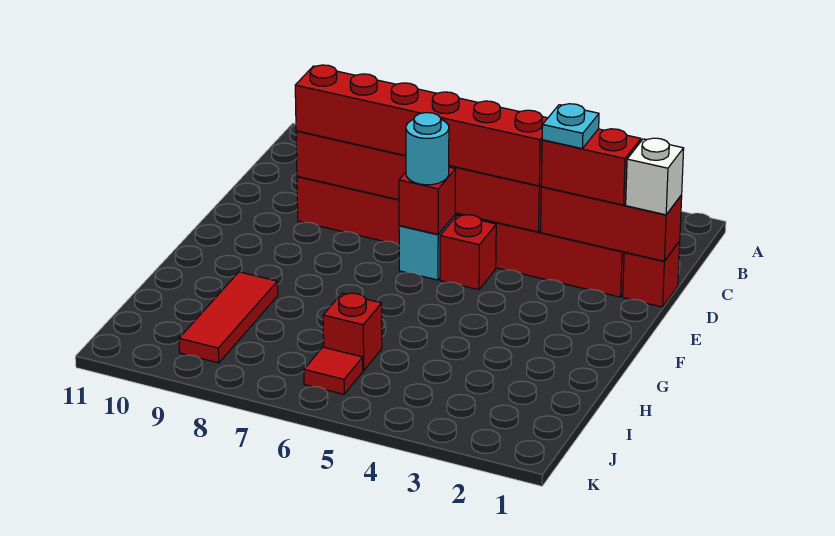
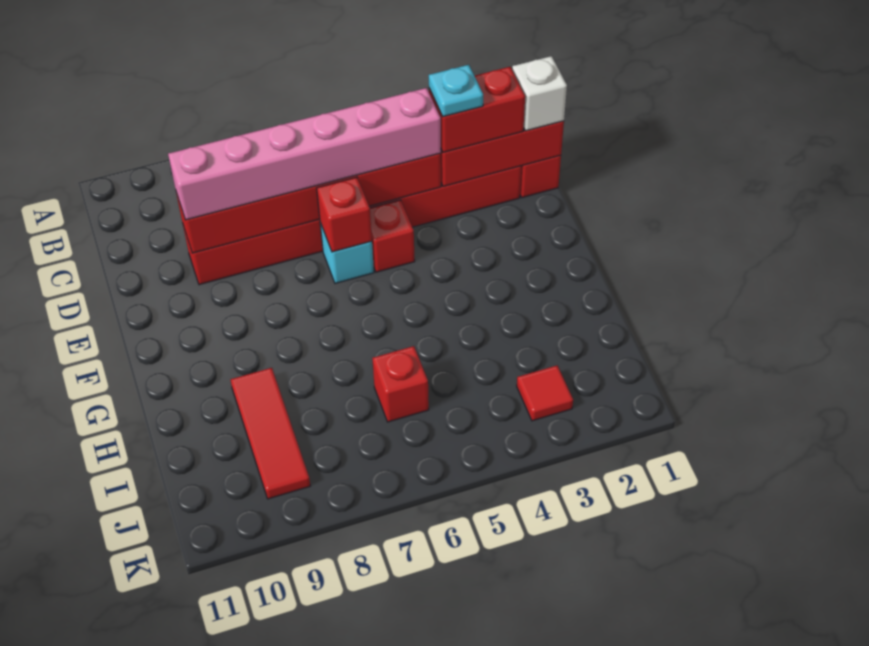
red brick D4:D9 level 3 -> pink brick D4:D9 level 3
cyan round brick E6 level 3 -> none
red tile J6 level 1 -> red tile J3 level 1

